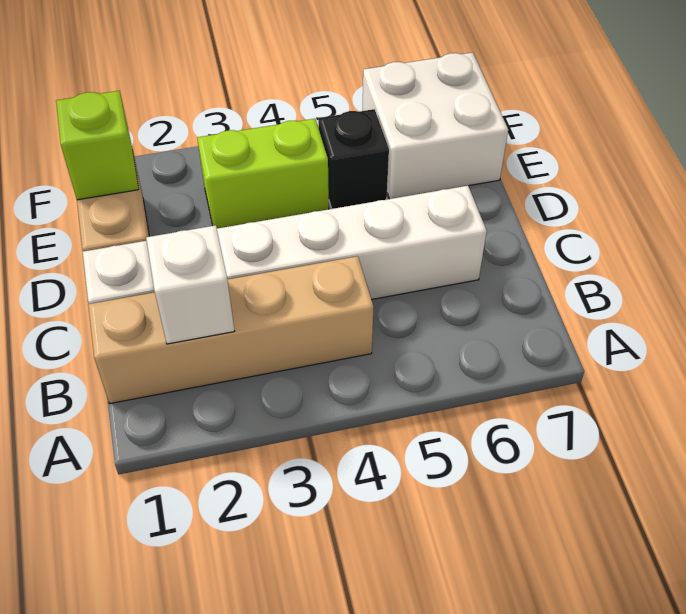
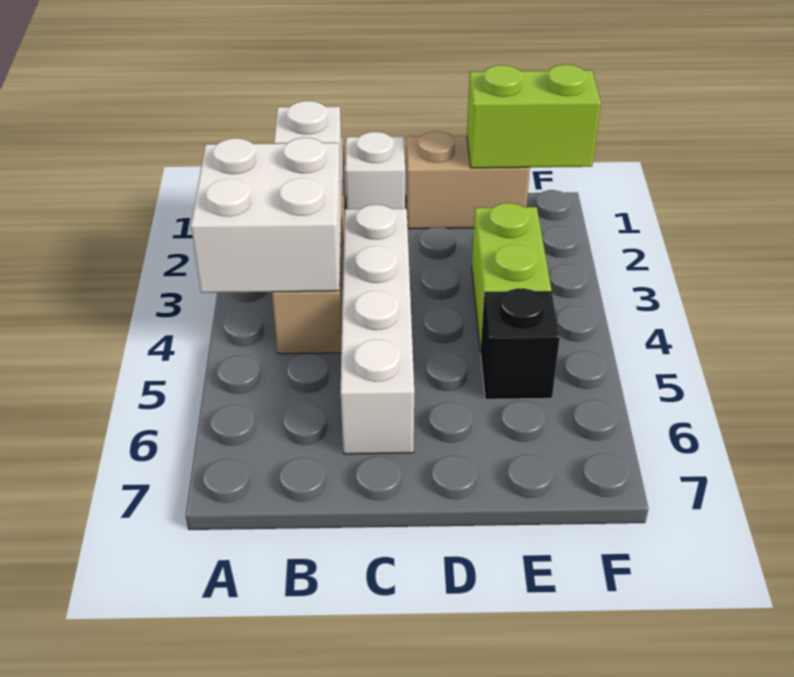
lime brick E1 level 2 -> lime brick E1:F1 level 2
white brick E6:F7 level 1 -> white brick A3:B4 level 2

